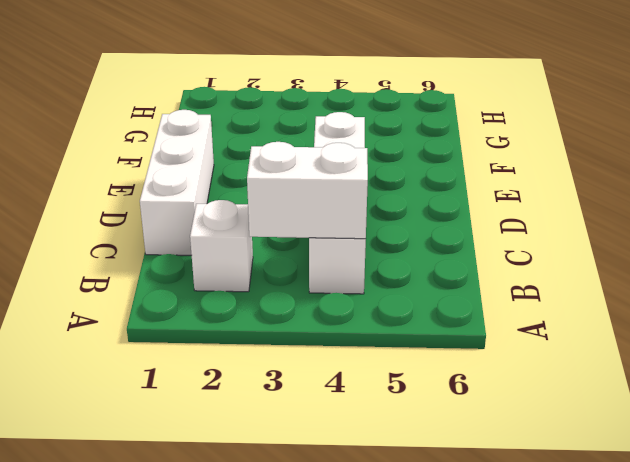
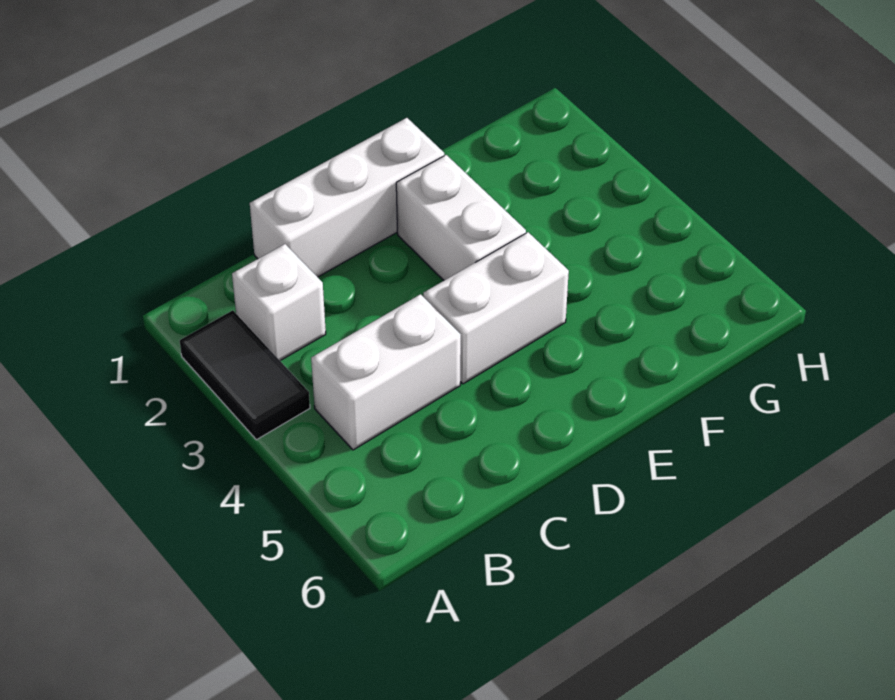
none -> black tile A2:A3 level 1
white brick B3:B4 level 2 -> white brick E2:E3 level 1

